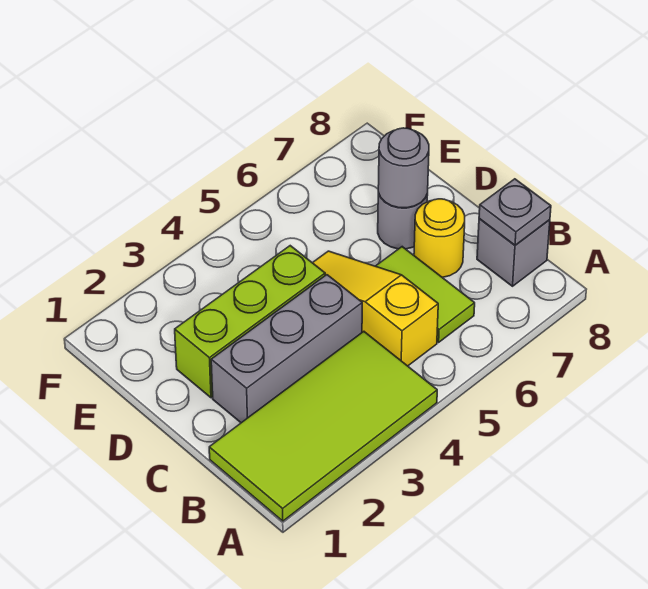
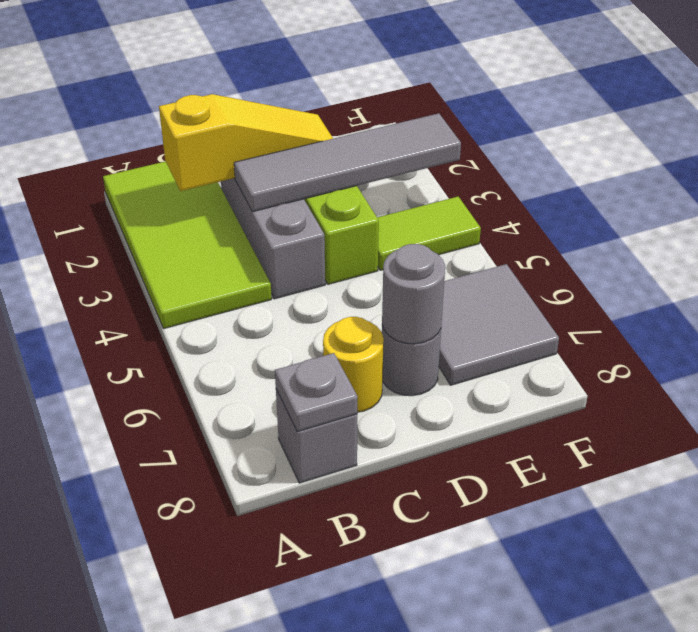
yellow slope B5:D5 level 1 top B -> yellow slope B2:D2 level 2 top B
lime tile B6:C6 level 1 -> lime tile E4:F4 level 1
none -> grey tile C3:F3 level 2
none -> grey tile E6:F7 level 1

